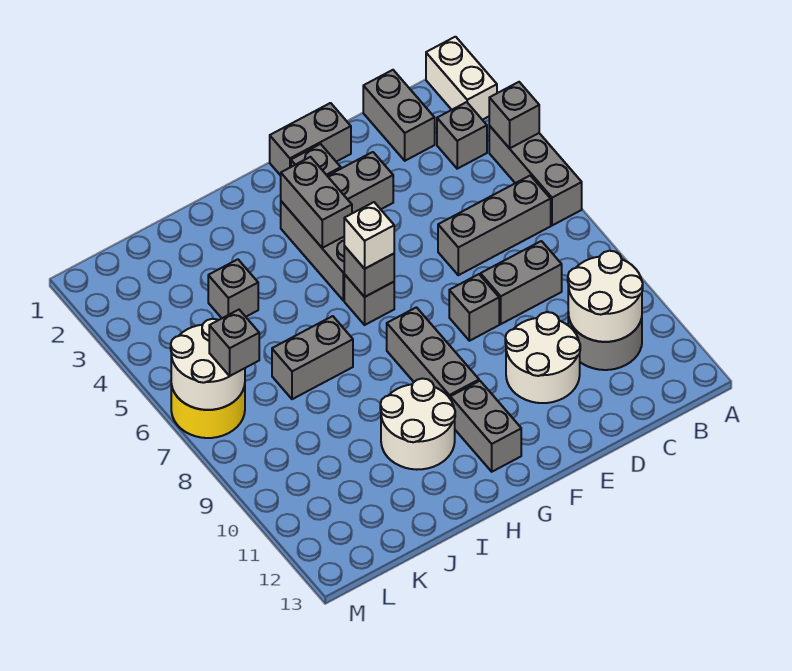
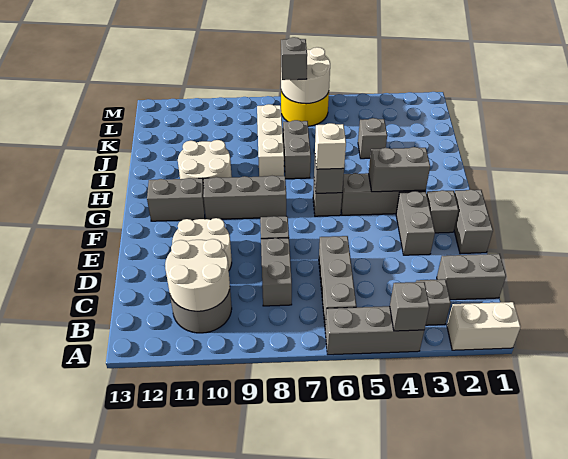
none -> white brick I8:K8 level 1

